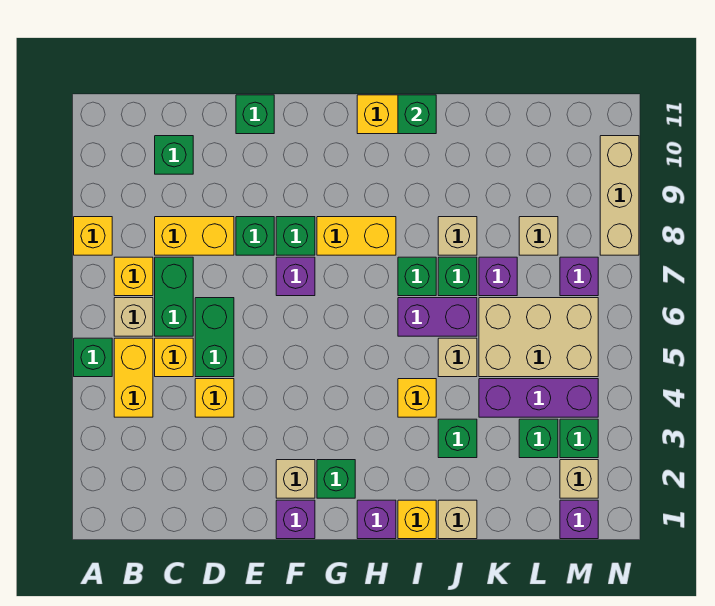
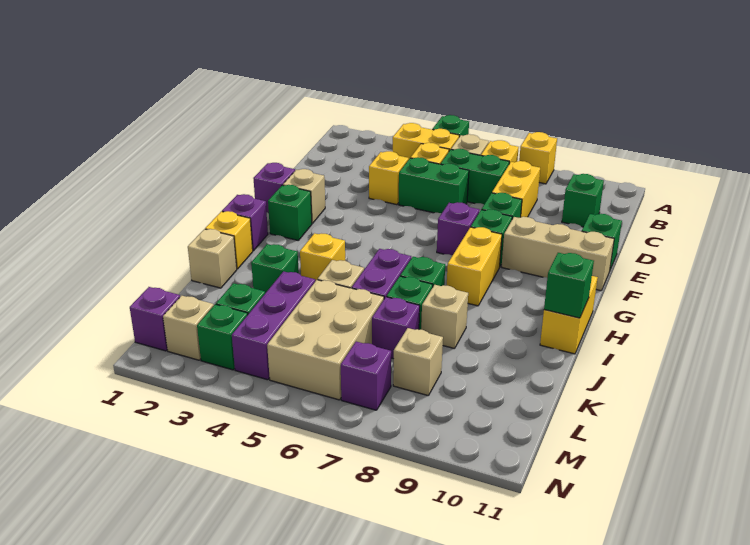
tan brick N8:N10 level 1 -> tan brick F9:F11 level 1

